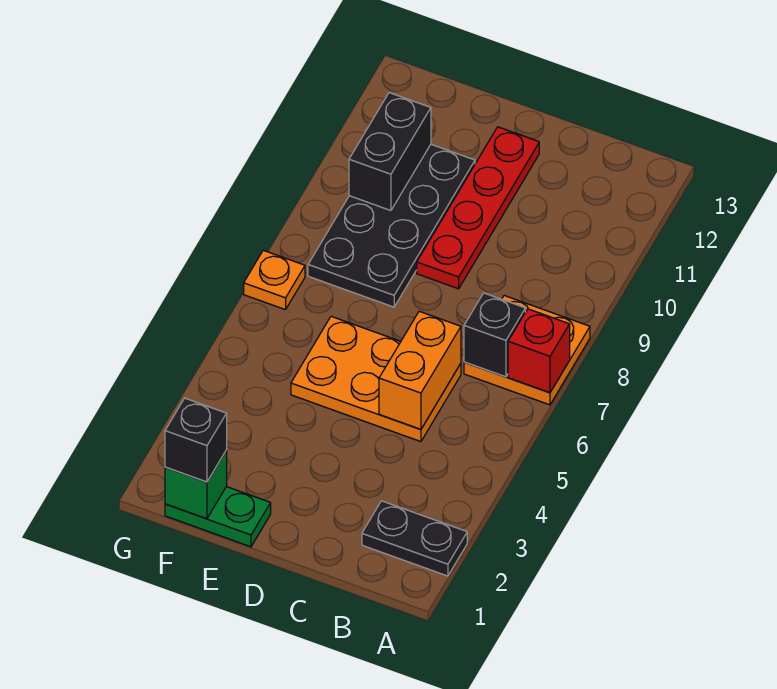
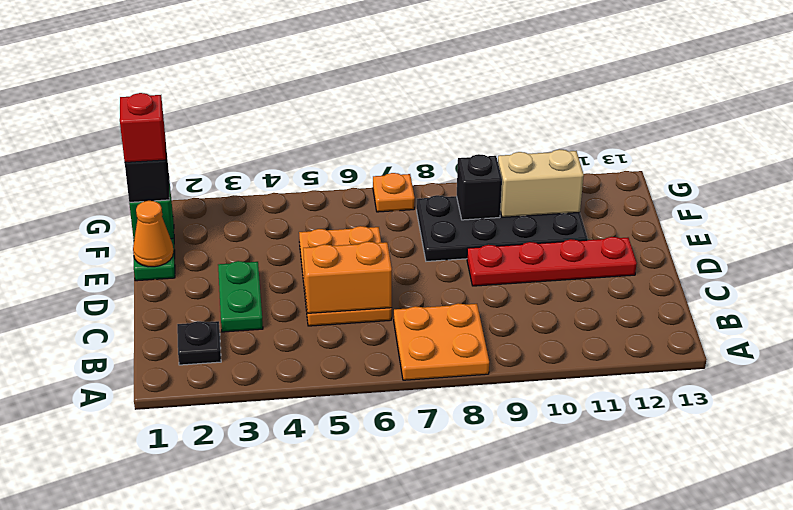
black plate A2:B2 level 1 -> black plate B2 level 1
red brick A7 level 2 -> red brick F1 level 4
black brick B7 level 2 -> black brick F9 level 2
none -> green plate C3:D3 level 1
none -> orange cone E1 level 2
black brick F10:F11 level 2 -> tan brick F10:F11 level 2

